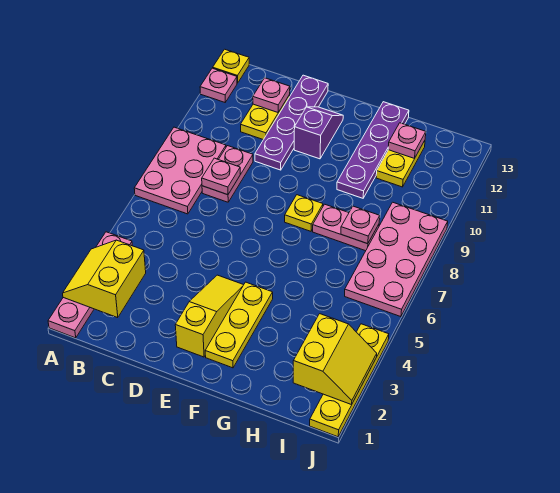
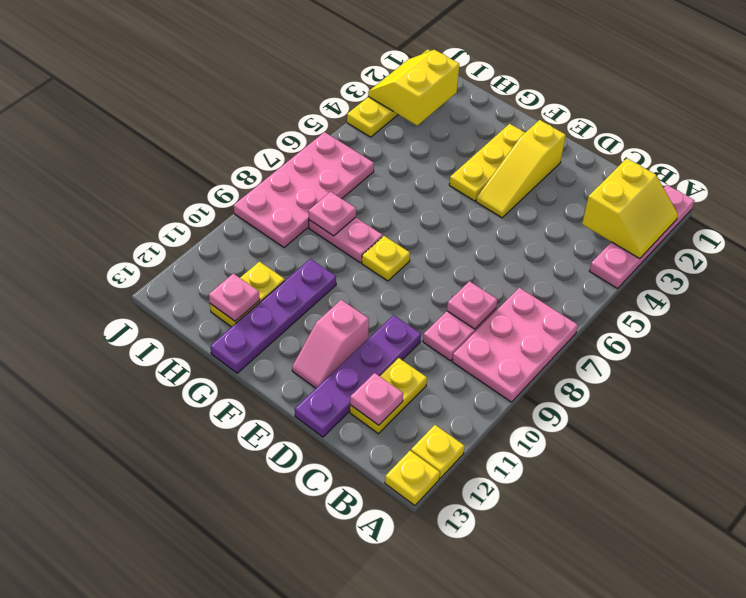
pink plate A12 level 1 -> yellow plate A12 level 1
purple slope E11:E12 level 1 top 11 -> pink slope E11:E12 level 1 top 11

